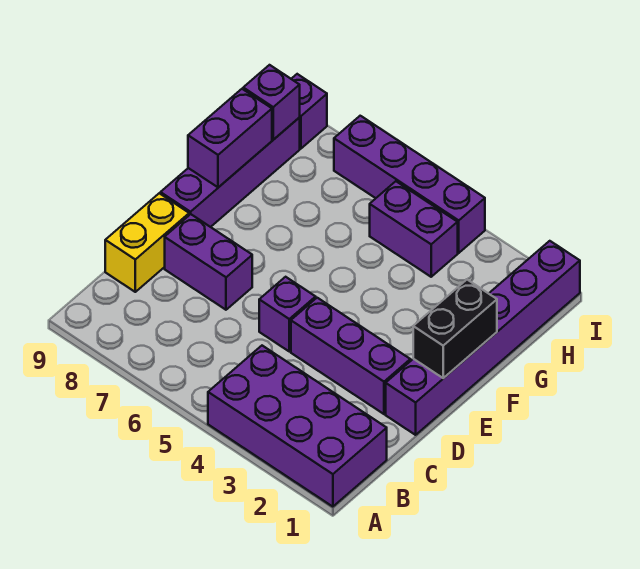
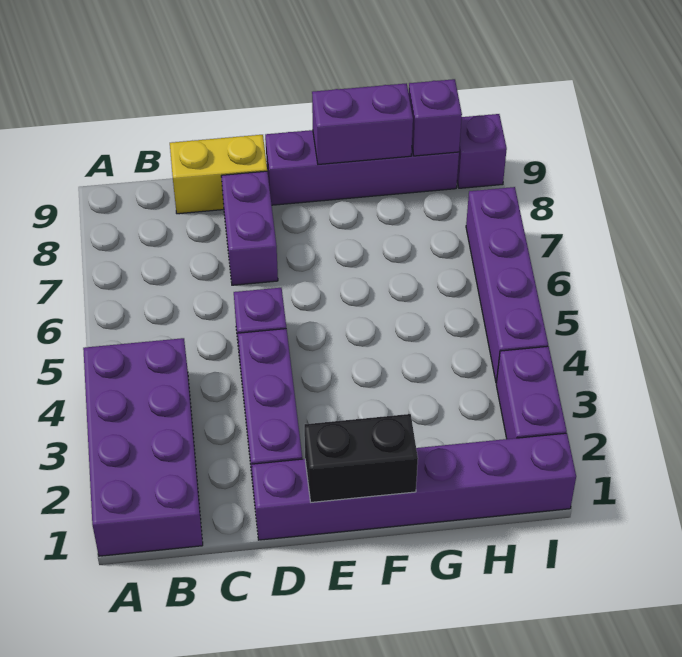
purple brick H4:H5 level 1 -> purple brick I2:I3 level 1

